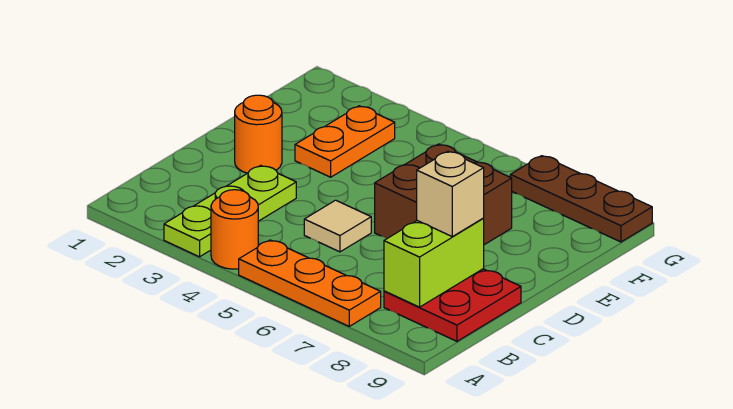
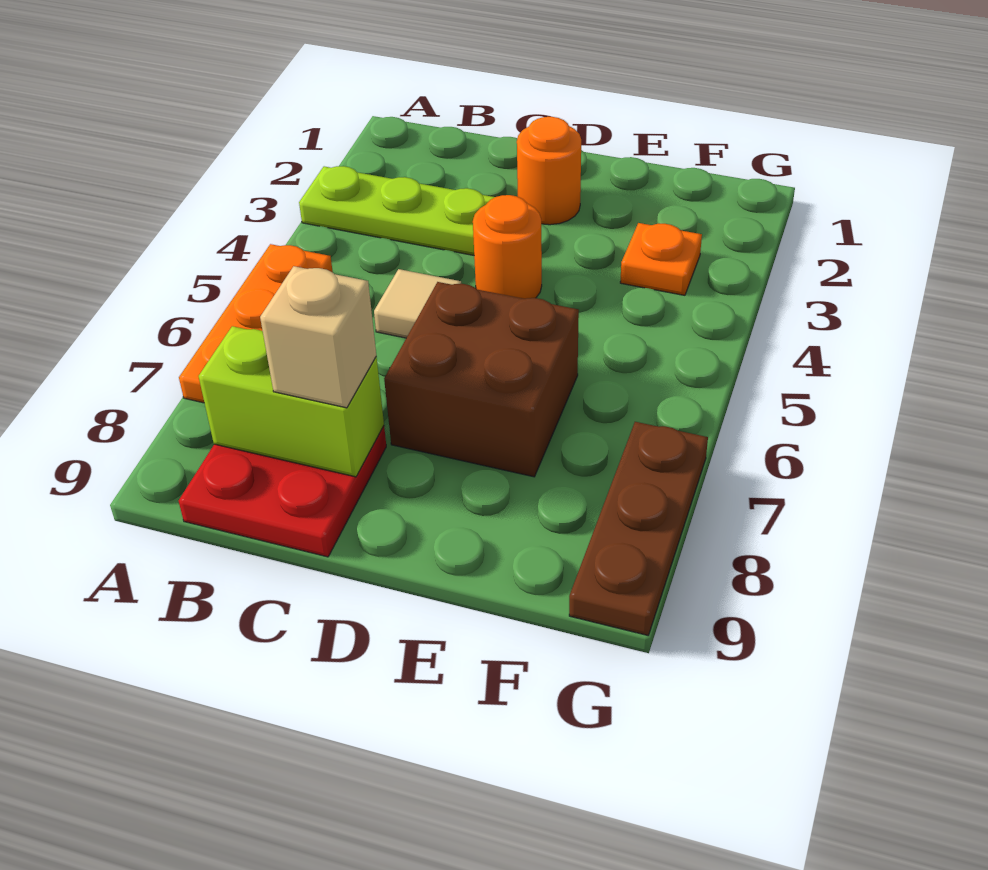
orange round brick A4 level 1 -> orange round brick D4 level 1
orange plate E3:F3 level 1 -> orange plate F3 level 1

